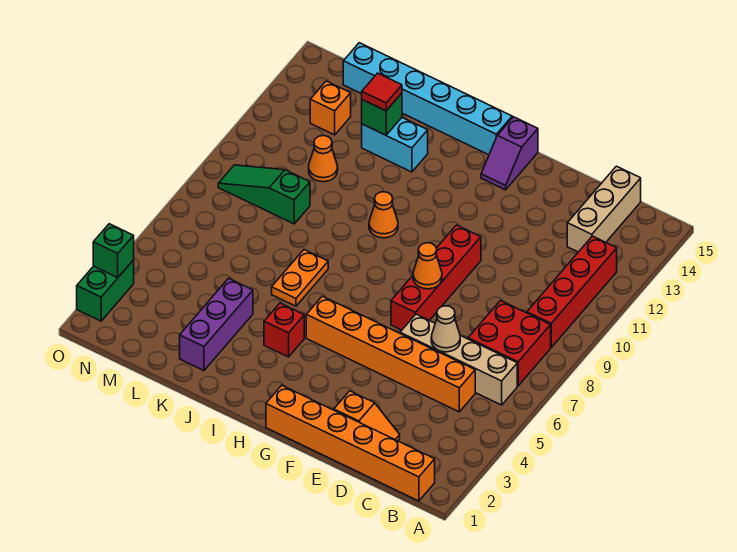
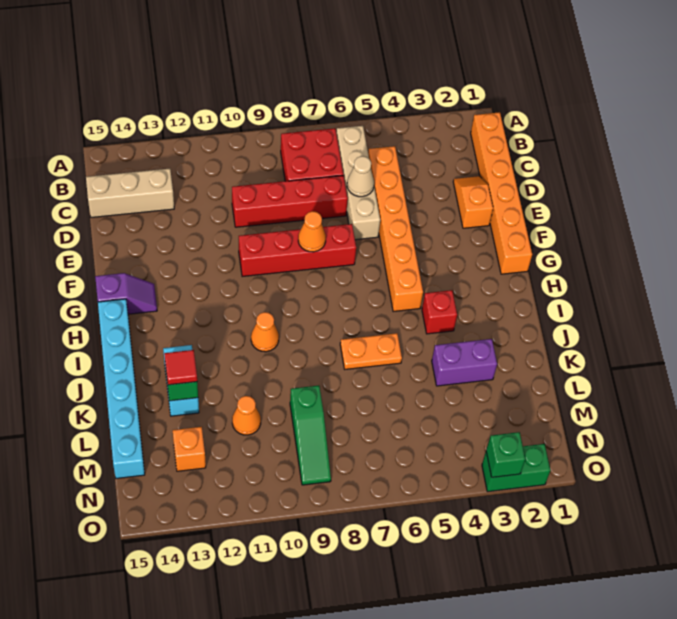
red brick B9:B12 level 1 -> red brick D7:D10 level 1
purple brick K2:K4 level 1 -> purple brick K3:K4 level 1

